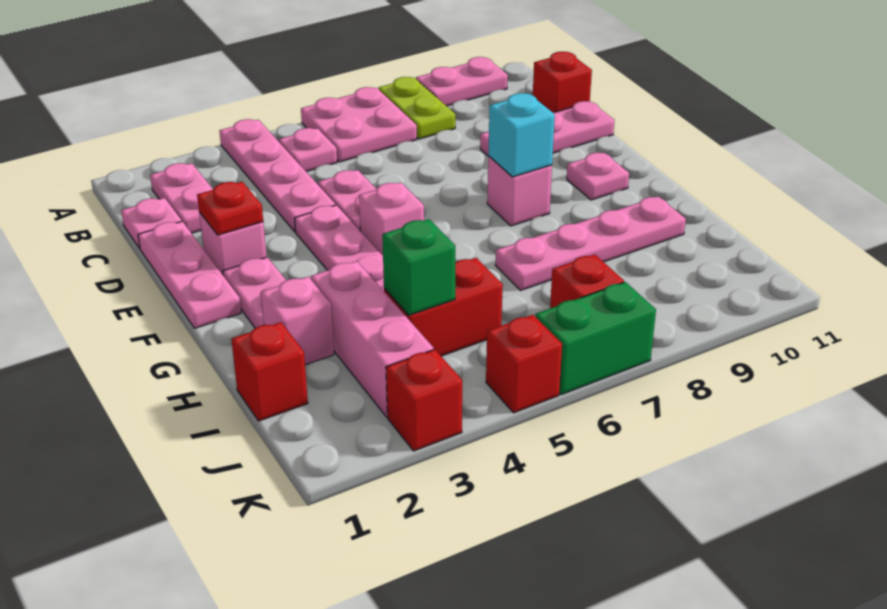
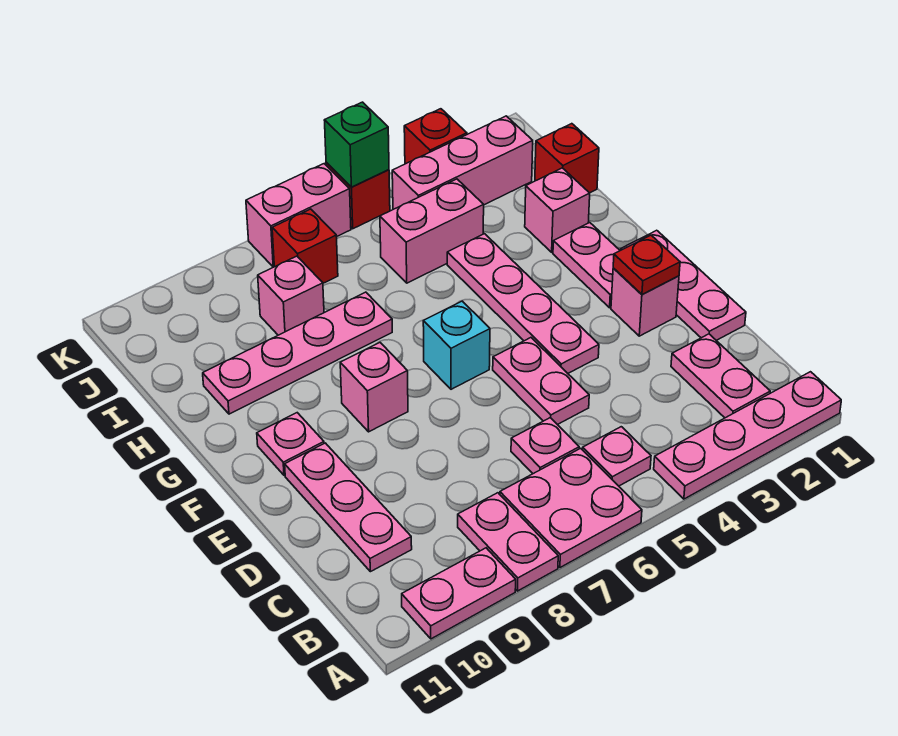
pink plate A4:D4 level 1 -> pink plate A1:A4 level 1
lime plate A8:B8 level 1 -> pink plate A8:B8 level 1
pink plate C1 level 1 -> pink plate C6 level 1
red brick C11 level 1 -> none
pink plate D9:D11 level 1 -> pink plate C10:E10 level 1
pink brick F5 level 1 -> pink brick I8 level 1
cyan brick F8 level 2 -> cyan brick F6 level 1
pink brick H3:J3 level 1 -> pink brick J2:J4 level 1
red brick I4:I5 level 1 -> pink brick I4:I5 level 1
green brick I4 level 2 -> green brick K5 level 2
green brick K6:K7 level 1 -> pink brick K6:K7 level 1

